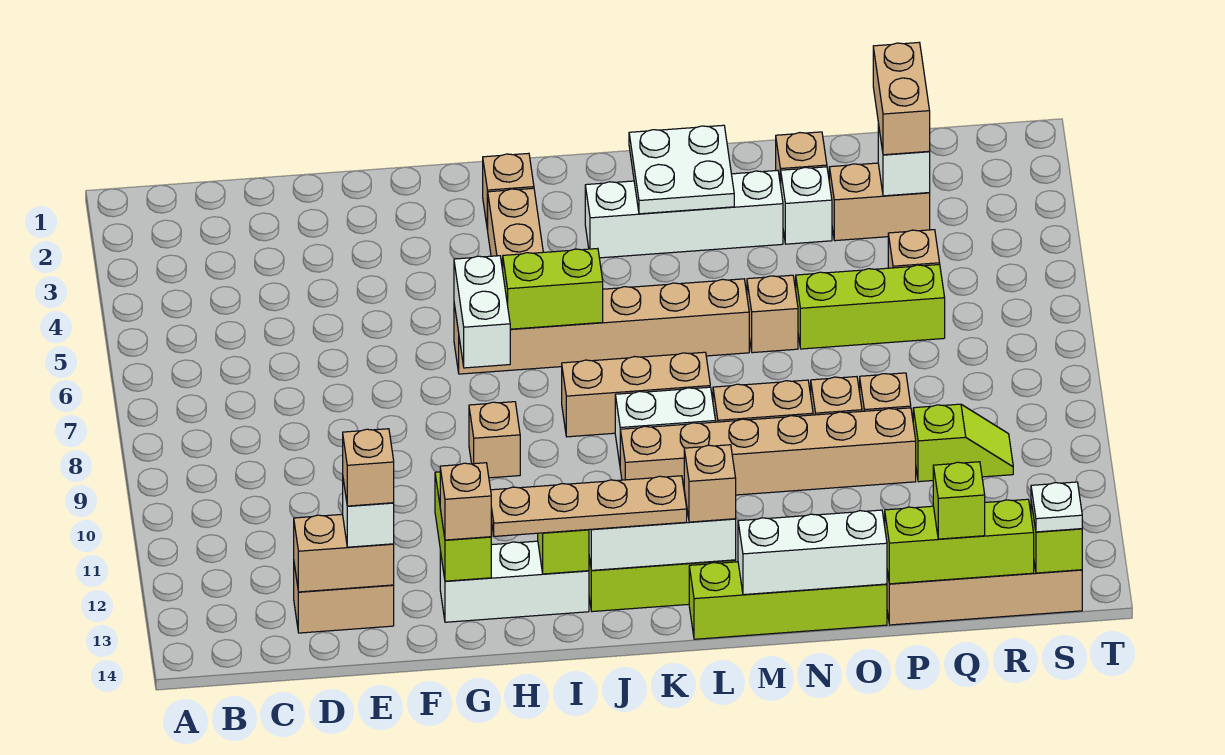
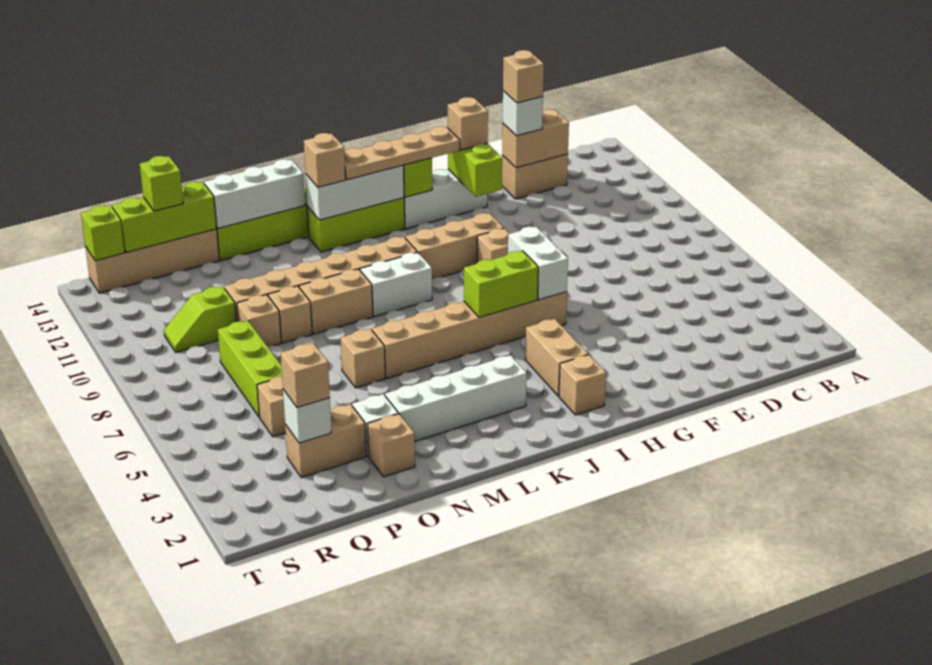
tan brick J8:L8 level 1 -> tan brick H10:J10 level 1
white plate L2:M3 level 2 -> none
lime brick O6:Q6 level 1 -> lime brick Q6:Q8 level 1
tan brick Q2:Q3 level 3 -> tan brick Q3 level 3
white plate S14 level 3 -> none

